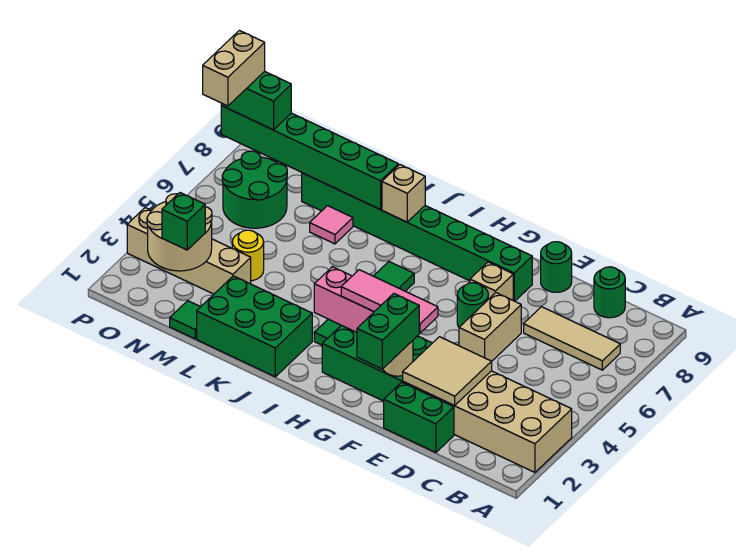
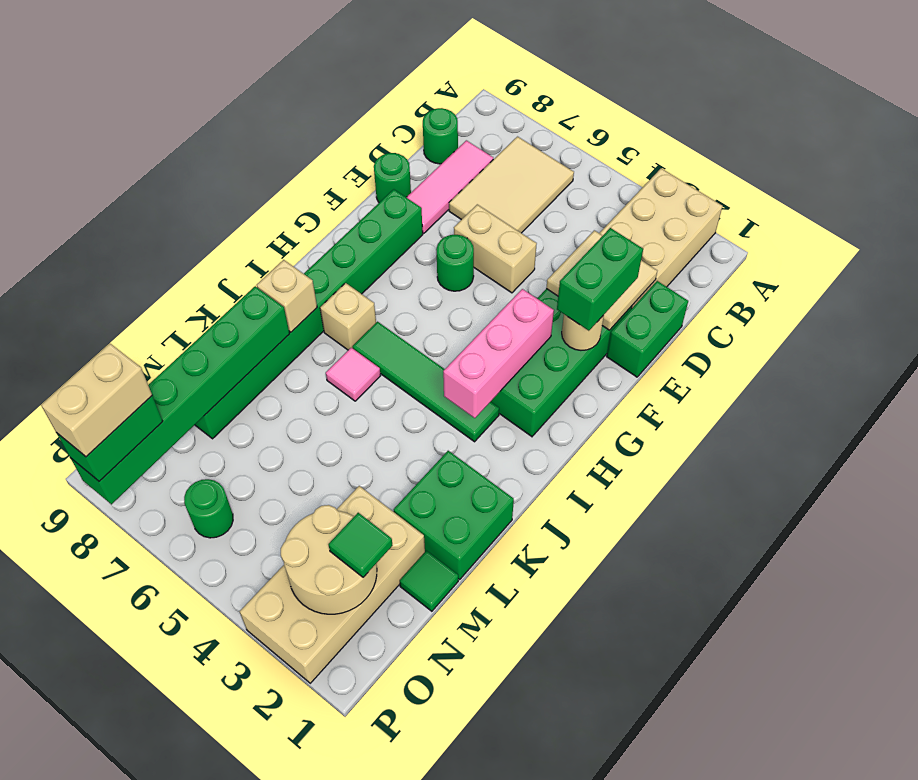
tan tile B7:D7 level 1 -> tan tile B6:D7 level 1
green brick F1:F2 level 3 -> green brick E2:F2 level 3
pink tile F3:H3 level 3 -> pink tile C8:E8 level 1
tan brick F7 level 1 -> tan brick I7 level 1
green brick J1:L2 level 1 -> green brick K1:L2 level 1
pink tile L7 level 1 -> pink tile J6 level 1
tan brick M3:P3 level 1 -> tan brick M2:P3 level 1
yellow round brick M4 level 1 -> none
green brick N2 level 3 -> green tile N2 level 3
green round brick N6:O7 level 1 -> green round brick O6 level 1
tan brick P7:P8 level 4 -> tan brick O8:P8 level 4

